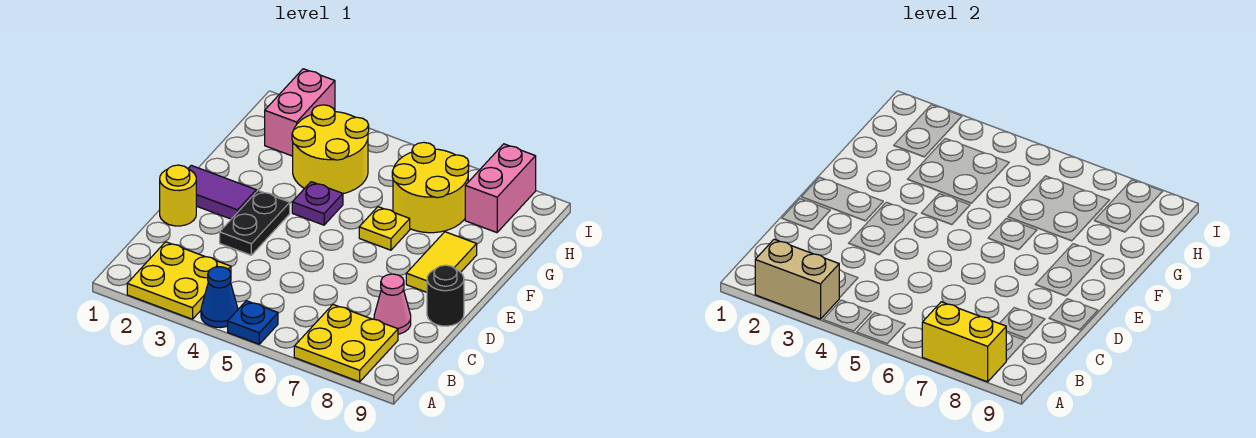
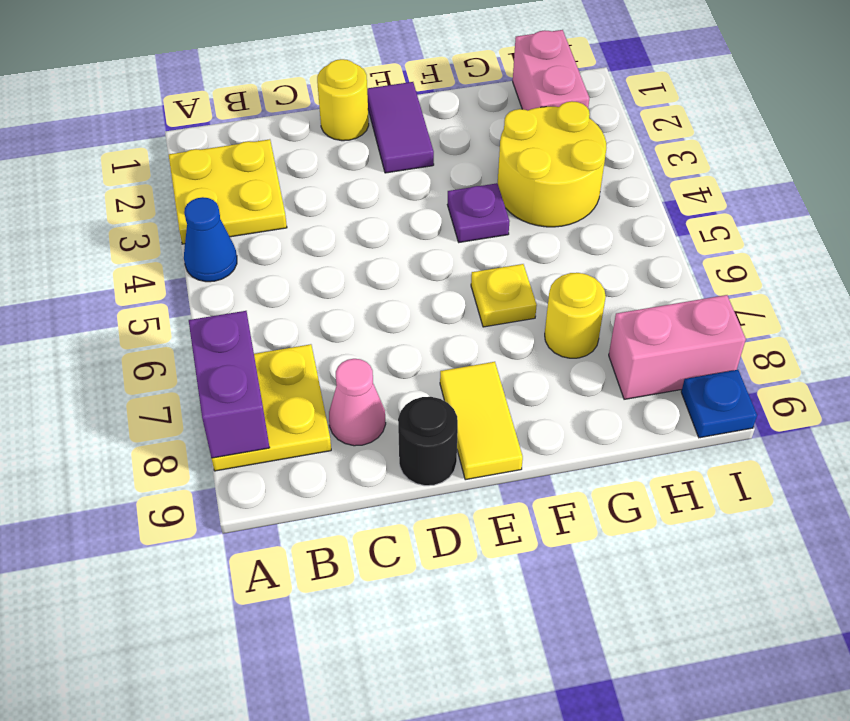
tan brick A2:A3 level 2 -> none
blue plate A5 level 1 -> blue plate I9 level 1
yellow brick A7:A8 level 2 -> purple brick A7:A8 level 2
black plate D3:E3 level 1 -> none
yellow tile E8:F8 level 1 -> yellow tile E8:E9 level 1
yellow round brick G6:H7 level 1 -> yellow round brick G7 level 1
pink brick H2:I2 level 1 -> pink brick H1:H2 level 1

